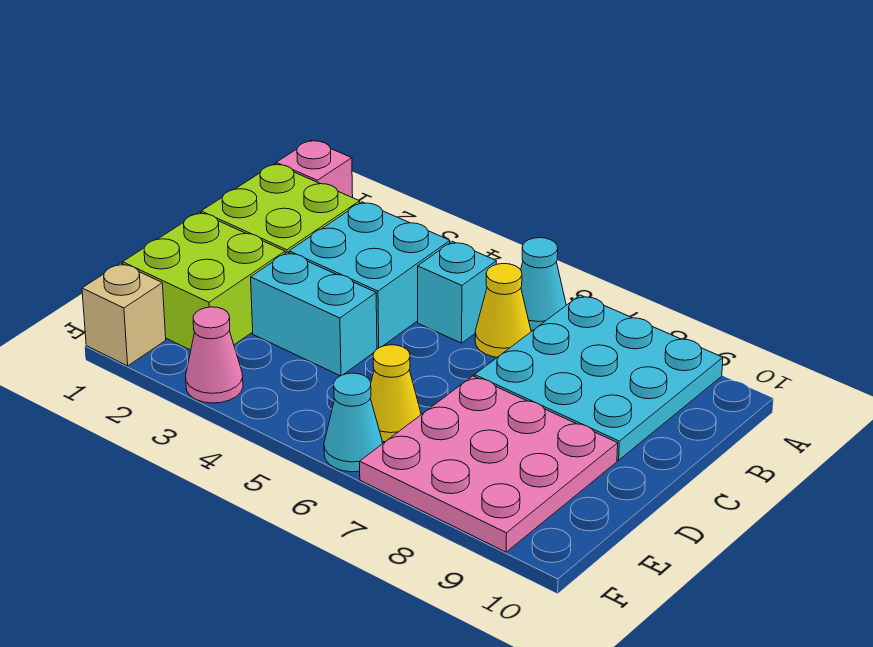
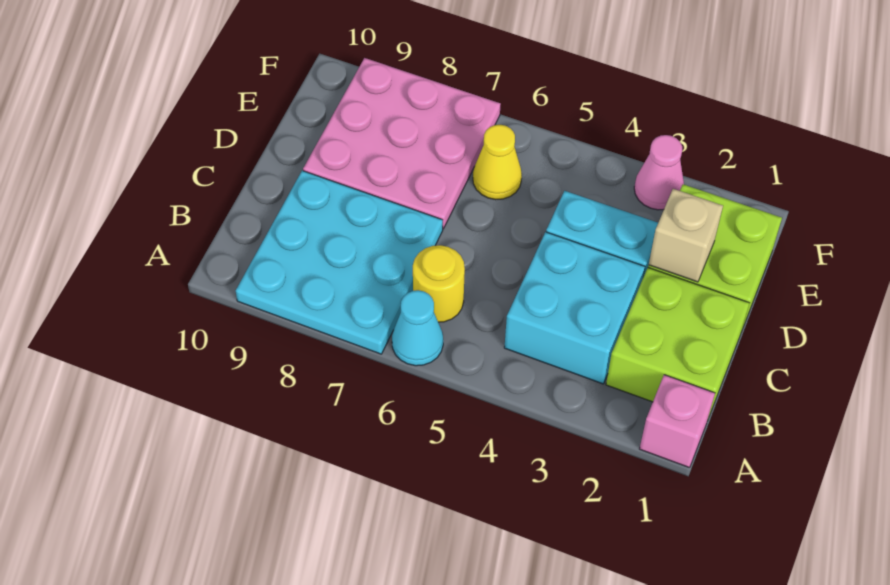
cyan brick B5 level 1 -> none
yellow cone B6 level 1 -> yellow round brick B6 level 1
tan brick F1 level 1 -> tan brick D2 level 2
cyan cone F6 level 1 -> none

